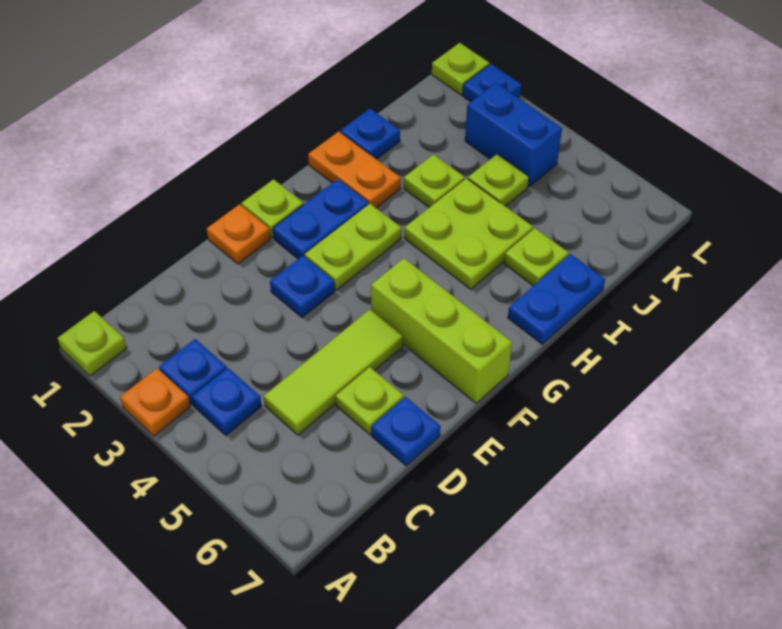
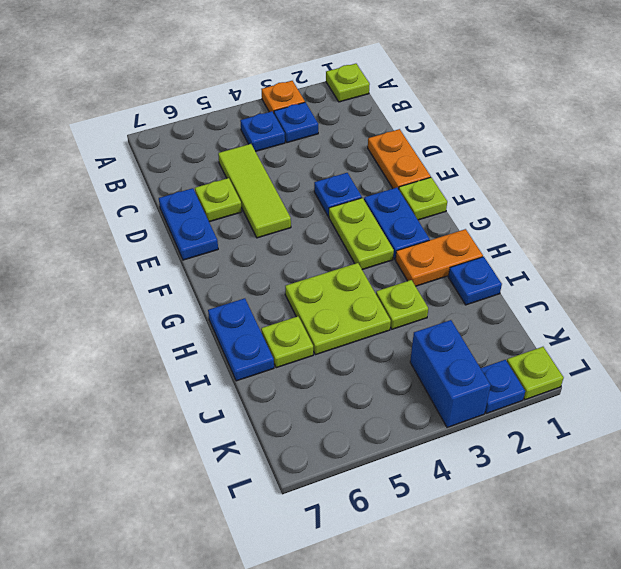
blue plate D7 level 1 -> blue plate D7:E7 level 1
orange plate E1 level 1 -> orange plate D1:E1 level 1
lime brick F5:F7 level 1 -> none
lime plate J4 level 1 -> none
blue brick K3:K4 level 1 -> blue brick K3:L3 level 1

